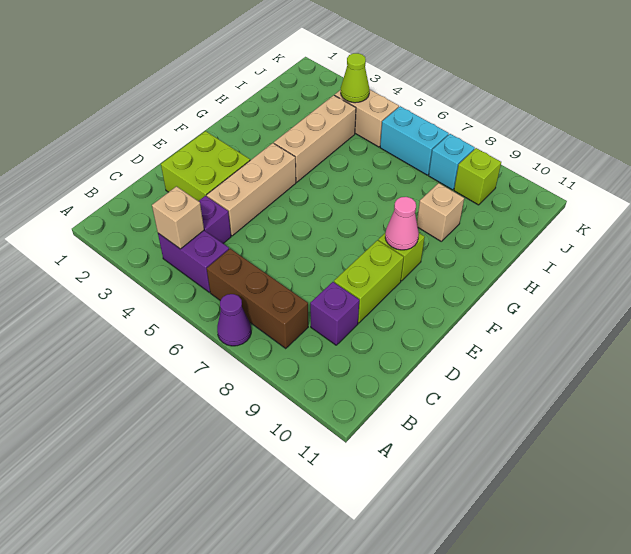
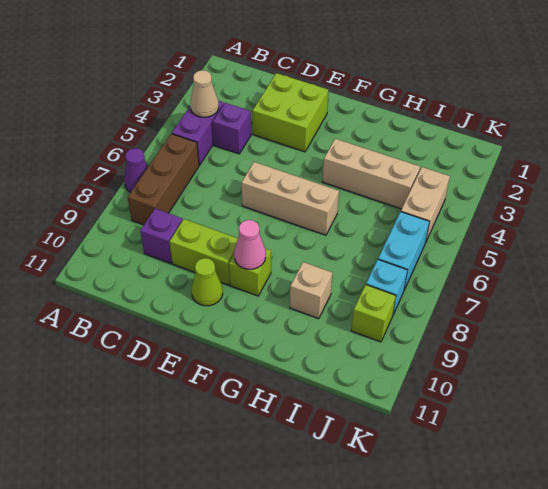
tan brick B4 level 2 -> tan cone B4 level 2
tan brick D4:F4 level 1 -> tan brick E6:G6 level 1
lime cone J4 level 2 -> lime cone E10 level 1

